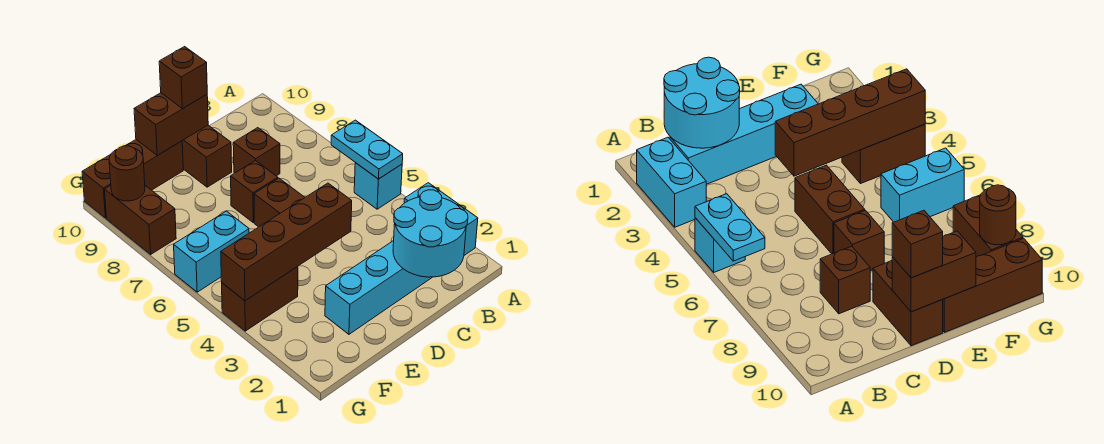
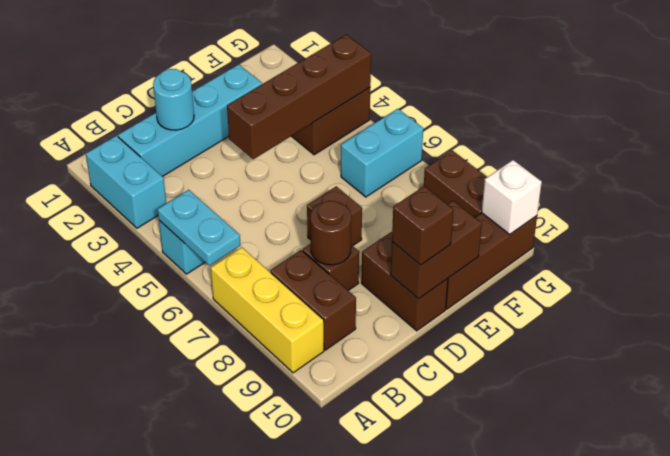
none -> yellow brick A7:A9 level 1
cyan round brick B1:C2 level 2 -> cyan round brick C2 level 2
brown brick D5:D6 level 1 -> brown brick B8:B9 level 1
brown round brick G9 level 2 -> brown round brick C8 level 2
none -> white brick G10 level 2

